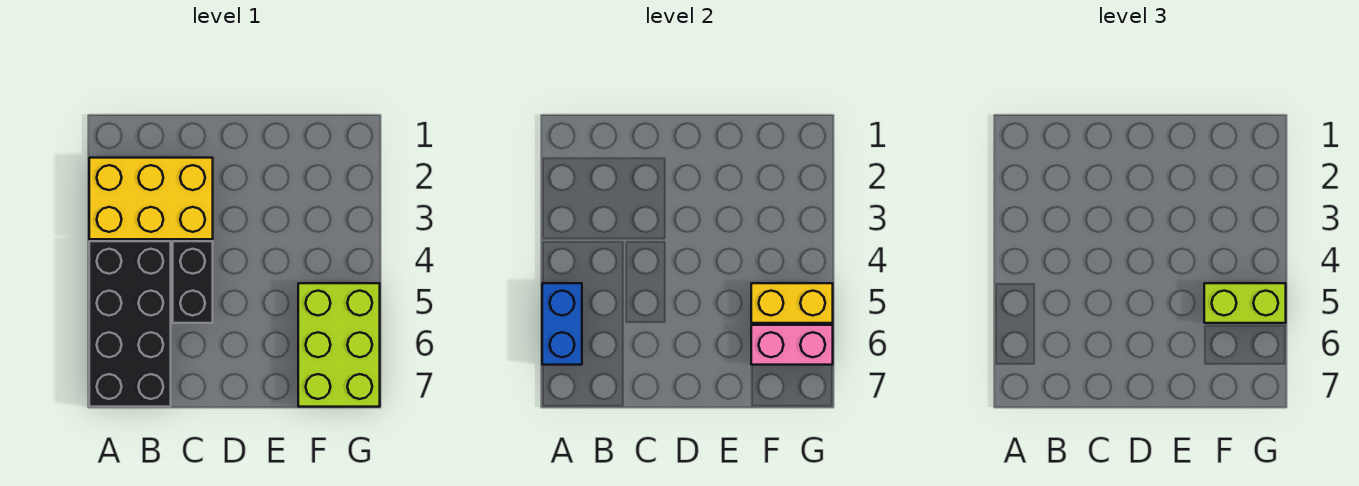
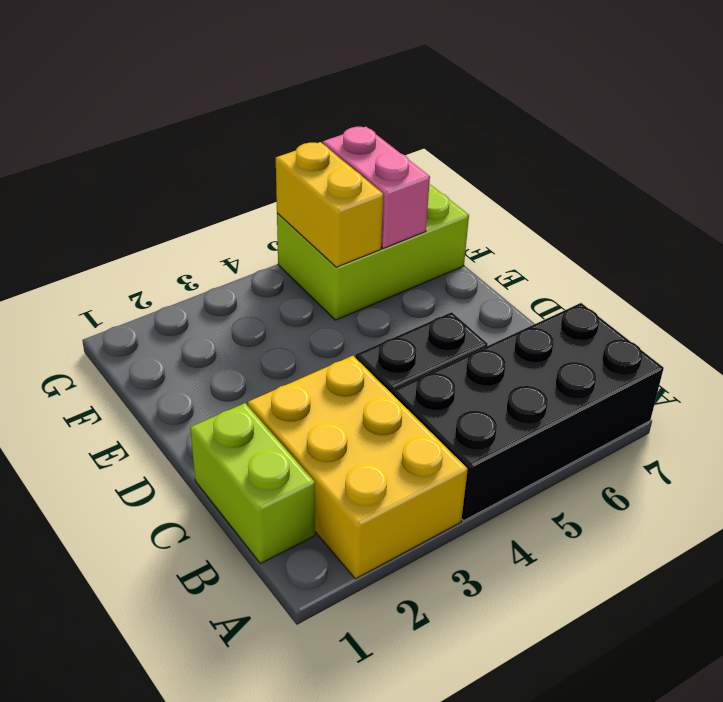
blue brick A5:A6 level 2 -> none
lime brick F5:G5 level 3 -> lime brick B1:C1 level 1

